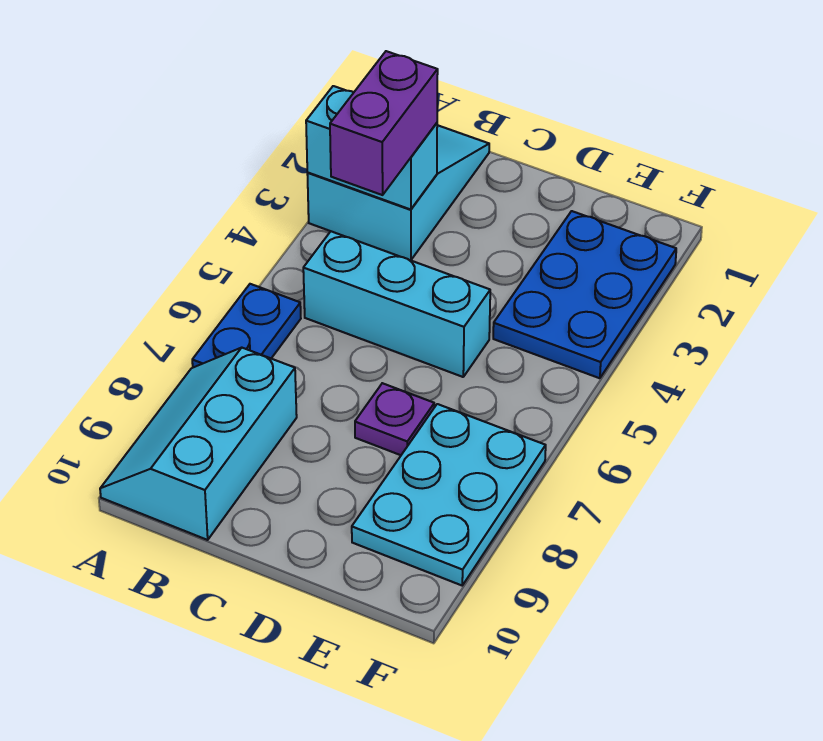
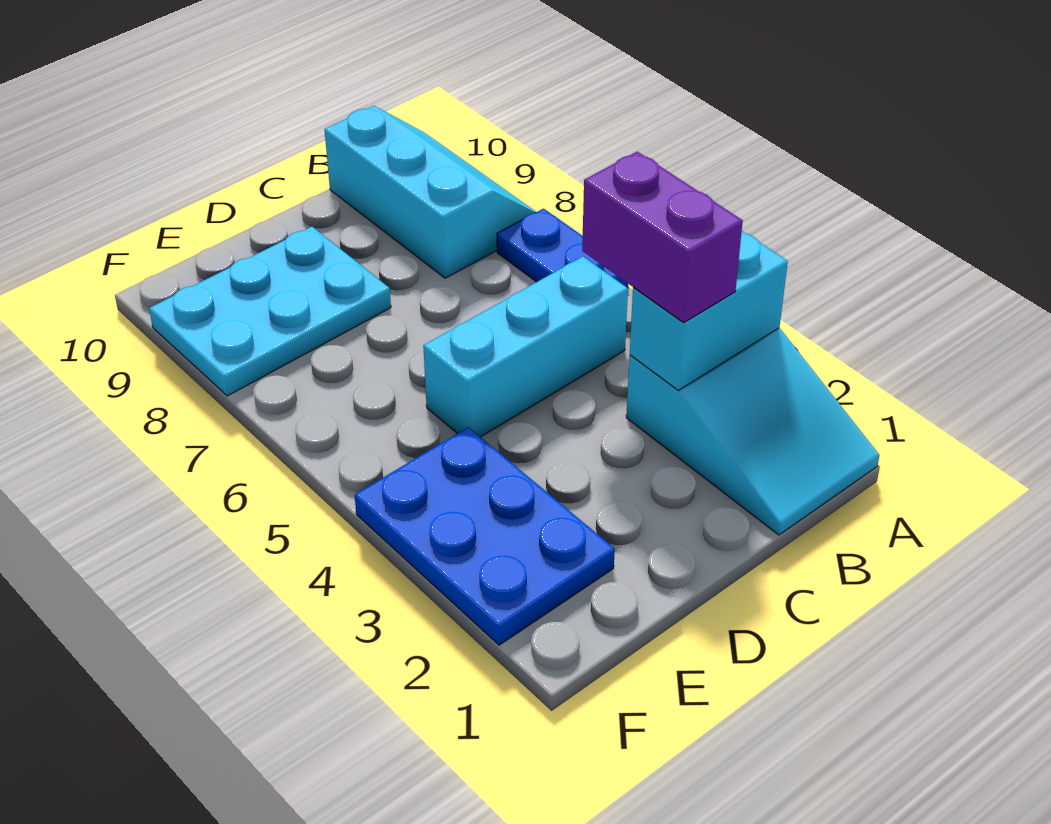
purple plate D7 level 1 -> none
cyan plate E7:F9 level 1 -> cyan plate D8:F9 level 1

